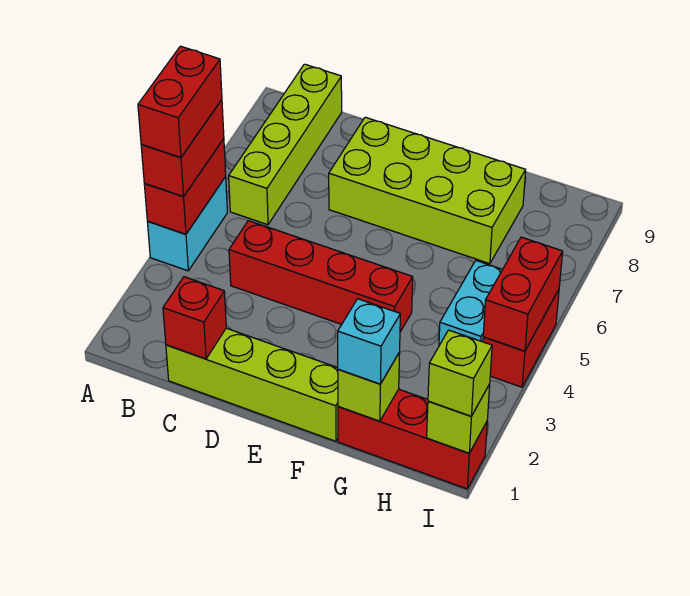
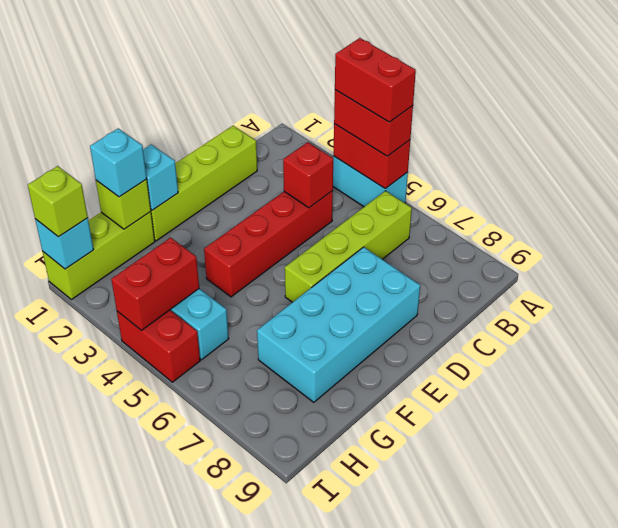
lime brick B6:B9 level 1 -> lime brick B6:E6 level 1
red brick C1 level 2 -> red brick C4 level 2
lime brick D7:G8 level 1 -> cyan brick D7:G8 level 1
none -> cyan brick F1 level 2
red brick G1:I1 level 1 -> lime brick G1:I1 level 1
lime brick I1 level 2 -> cyan brick I1 level 2
red brick I4:I5 level 2 -> red brick H4:I4 level 2

